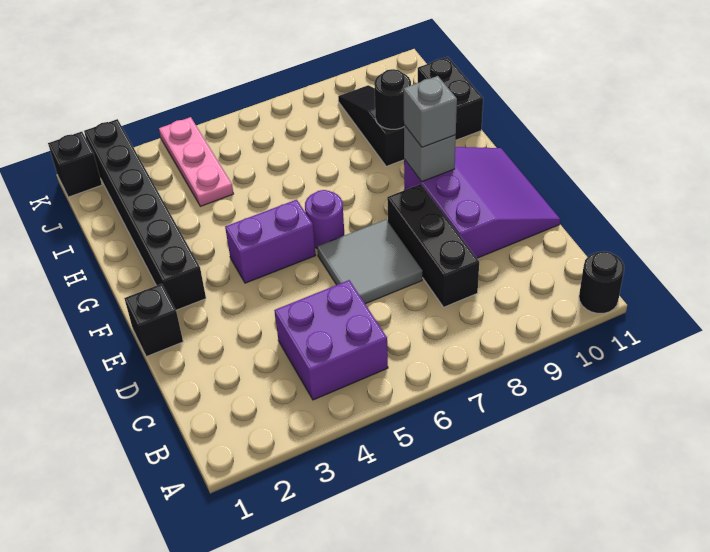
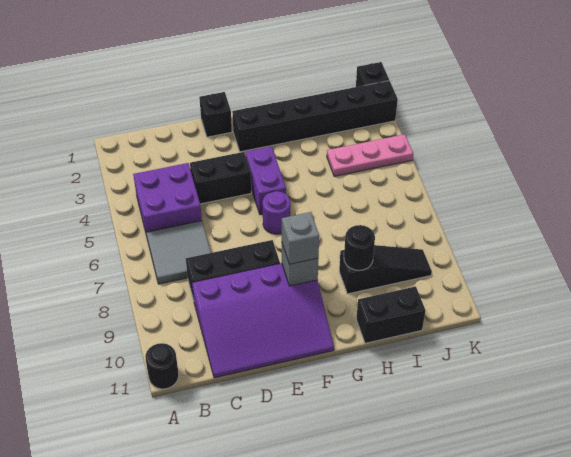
none -> black brick D4:E4 level 1
grey tile D6:E7 level 1 -> grey tile B6:C7 level 1
purple slope D9:F11 level 1 top 9 -> purple slope C9:F11 level 1 top 9

